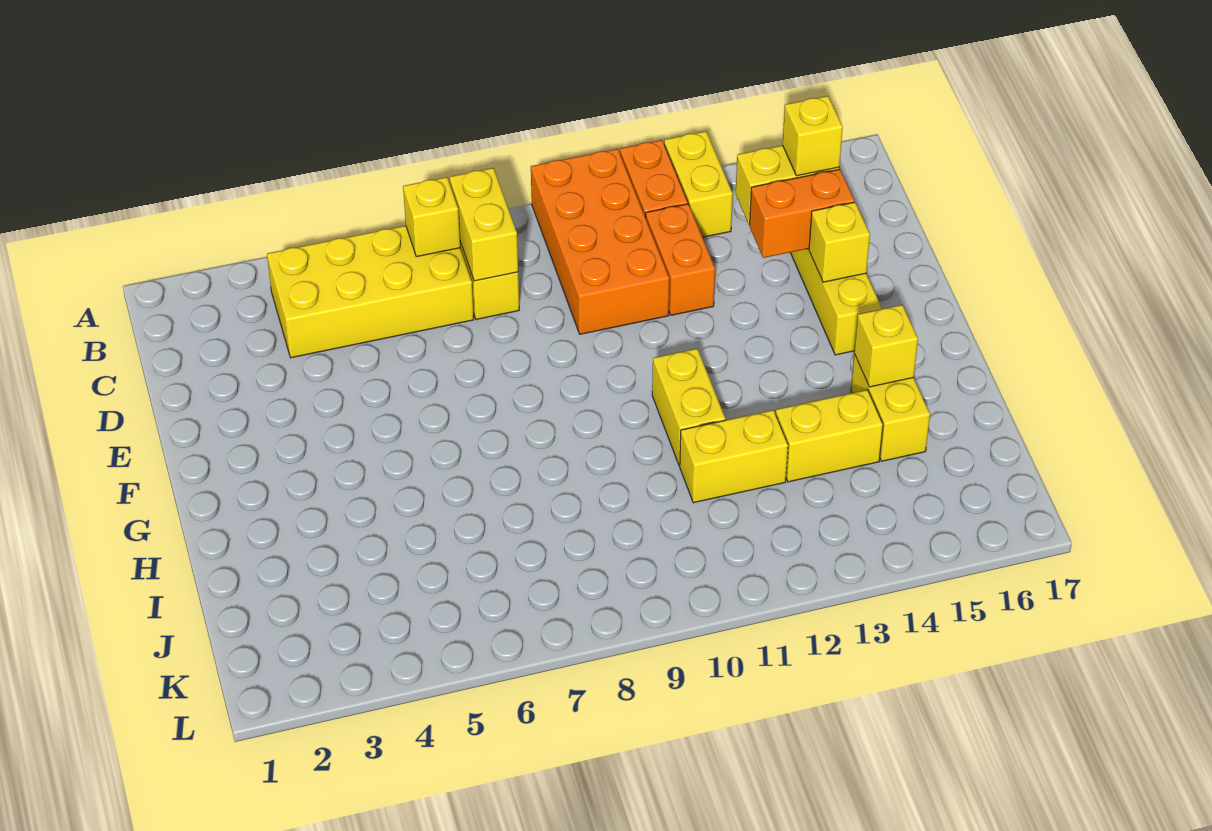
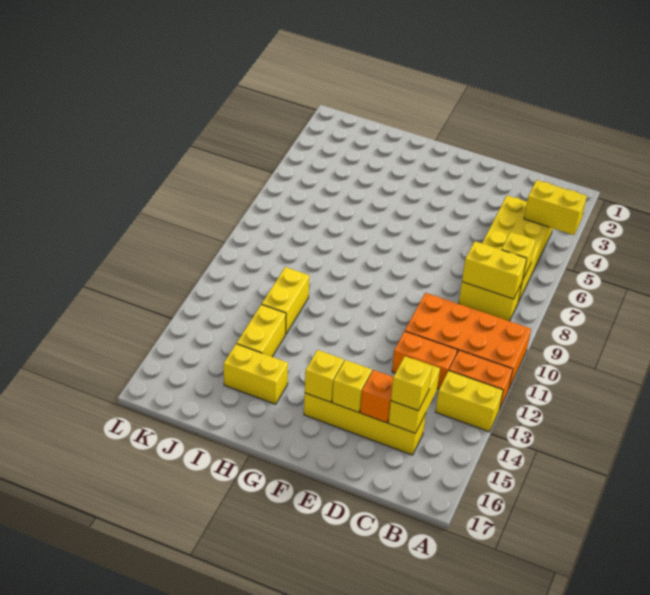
orange brick D14:D15 level 2 -> orange brick D15 level 2
yellow brick G11:H11 level 1 -> yellow brick A4:B4 level 2
yellow brick H15 level 2 -> yellow brick F15 level 2

